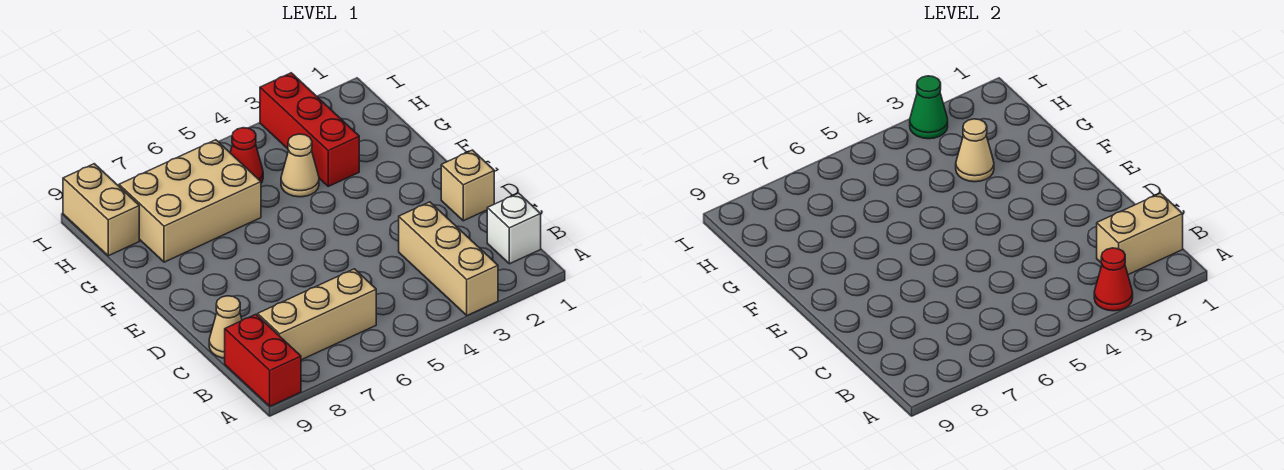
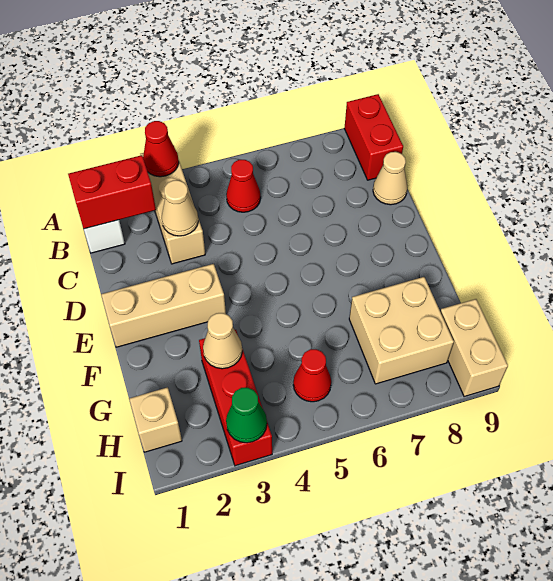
tan brick B1:B2 level 2 -> red brick B1:B2 level 2
none -> red cone B5 level 1
tan brick B6:B8 level 1 -> tan brick E1:E3 level 1
tan brick D1 level 1 -> tan brick H1 level 1
tan cone G4 level 1 -> tan cone C3 level 2
tan brick G6:H8 level 1 -> tan brick G7:H8 level 1

